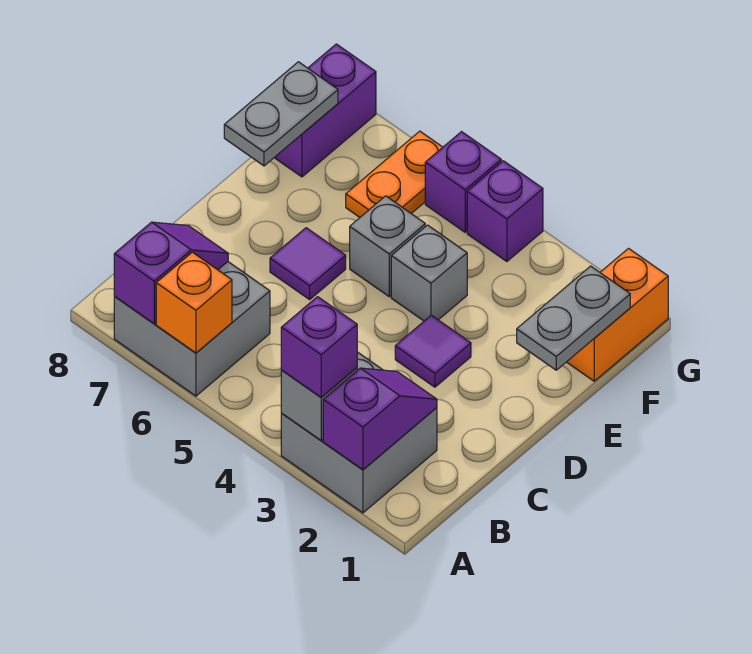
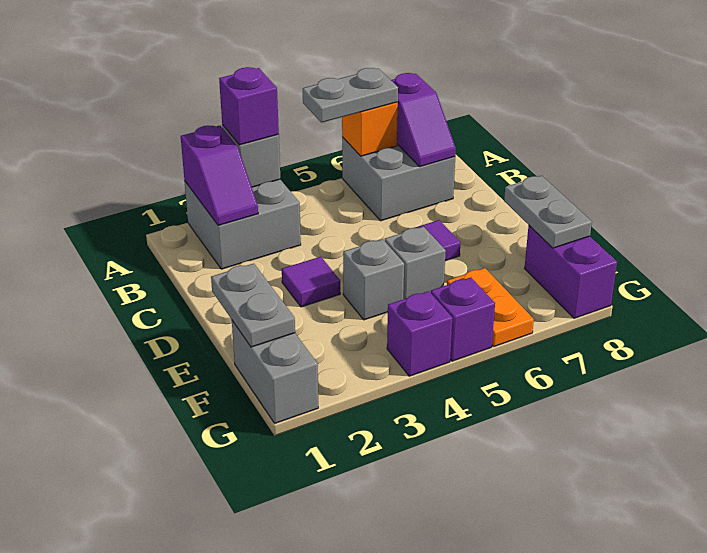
none -> grey plate A5:A6 level 3
orange brick F1:G1 level 1 -> grey brick F1:G1 level 1

